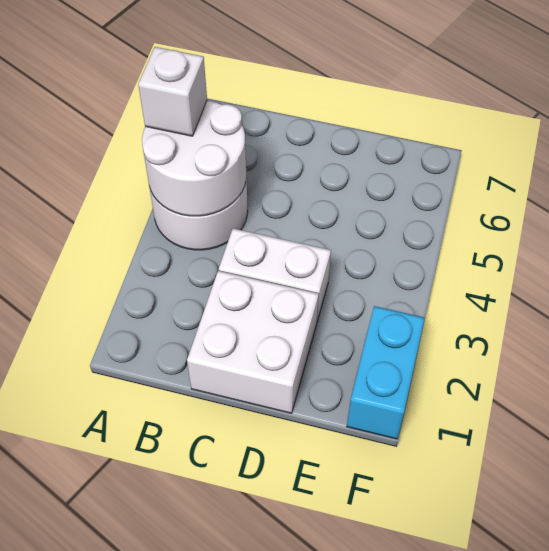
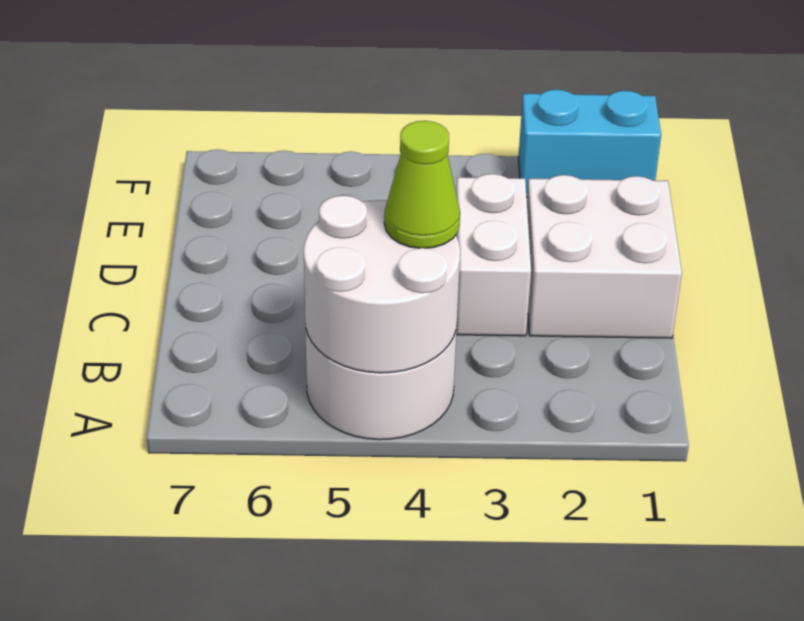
white brick A5 level 3 -> none
none -> lime cone B4 level 3

